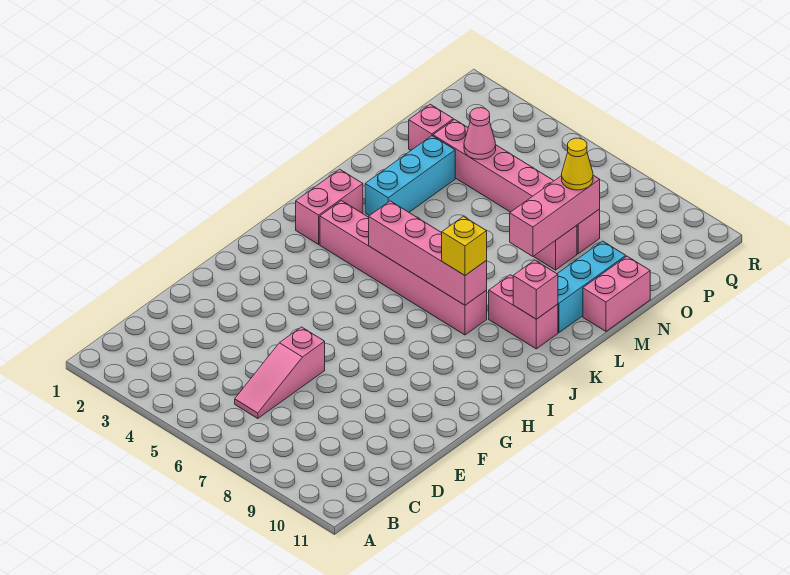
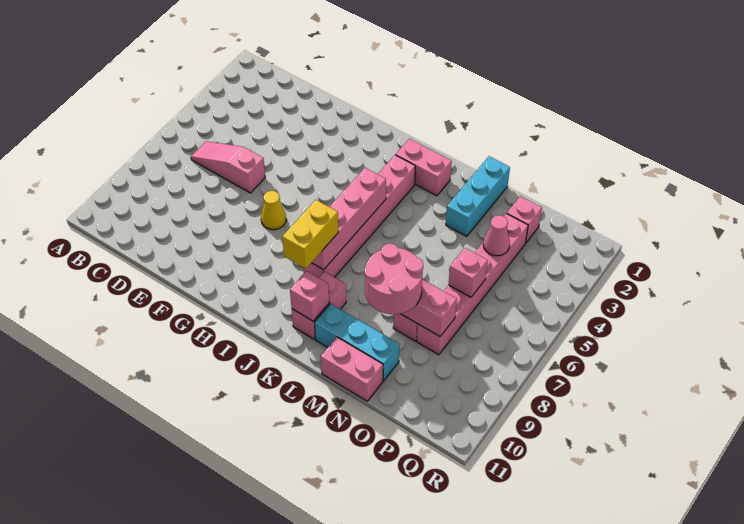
yellow brick J8 level 3 -> yellow brick J8:J9 level 3
cyan brick L3:N3 level 1 -> cyan brick M1:M3 level 1
none -> pink round brick M8:N9 level 3
none -> pink brick O6 level 2
yellow cone O8 level 3 -> yellow cone G7 level 1

